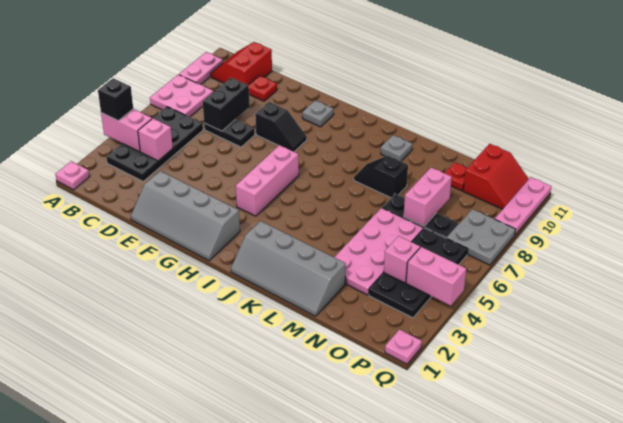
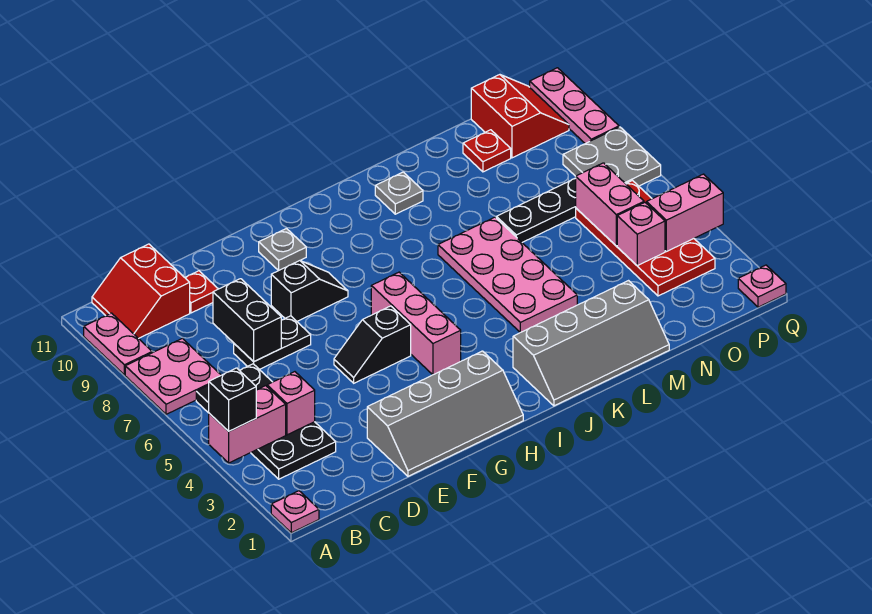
black slope K8:L8 level 1 top L -> black slope F5:G5 level 1 top G
pink plate M3:N6 level 1 -> pink plate K4:L7 level 1
pink brick N7:N8 level 2 -> pink brick O5:O6 level 2
black plate O3:P6 level 1 -> red plate O3:P6 level 1

